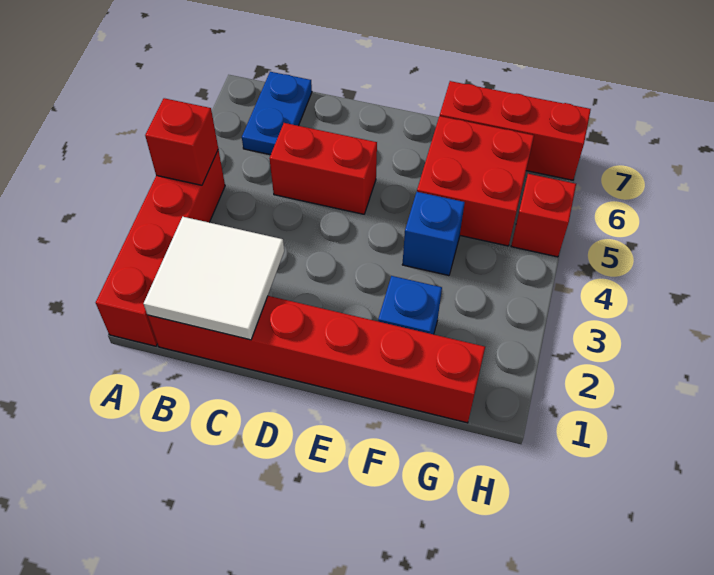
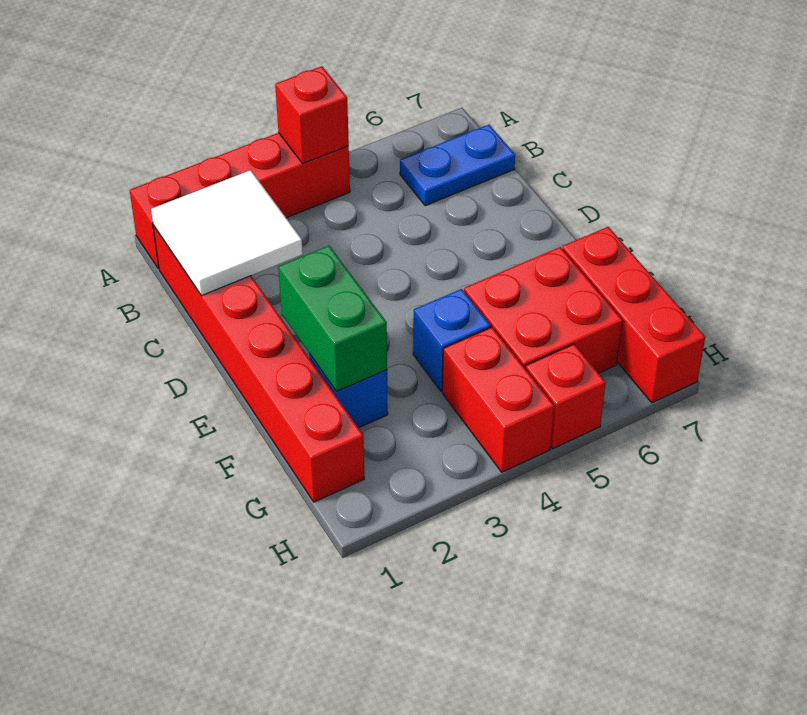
red brick C5:D5 level 1 -> red brick G4:H4 level 1
none -> green brick E2:F2 level 2

